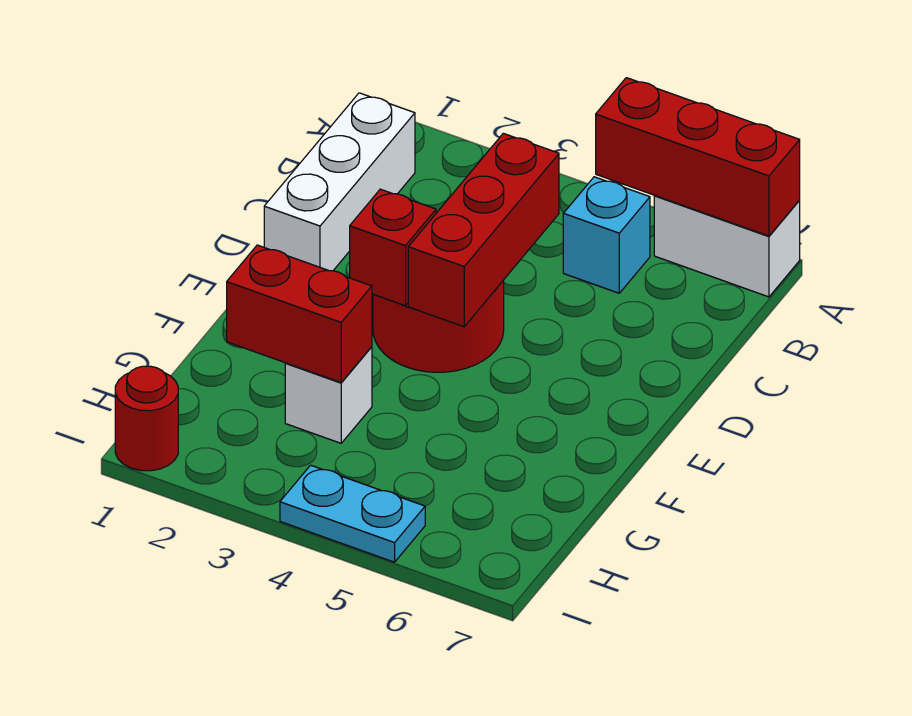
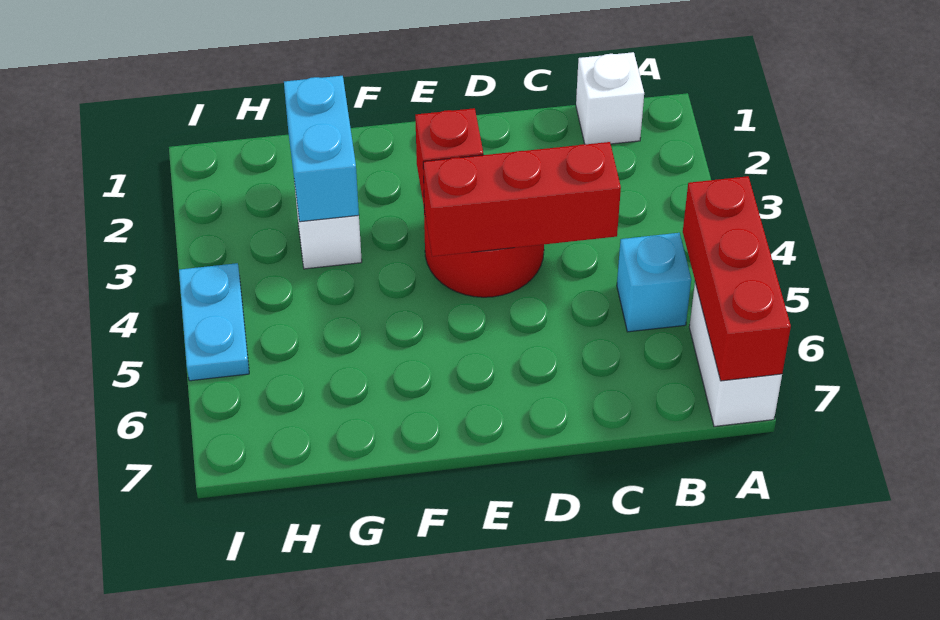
white brick B1:D1 level 1 -> white brick B1 level 1
red brick G2:G3 level 2 -> cyan brick G2:G3 level 2
red round brick I1 level 1 -> none

